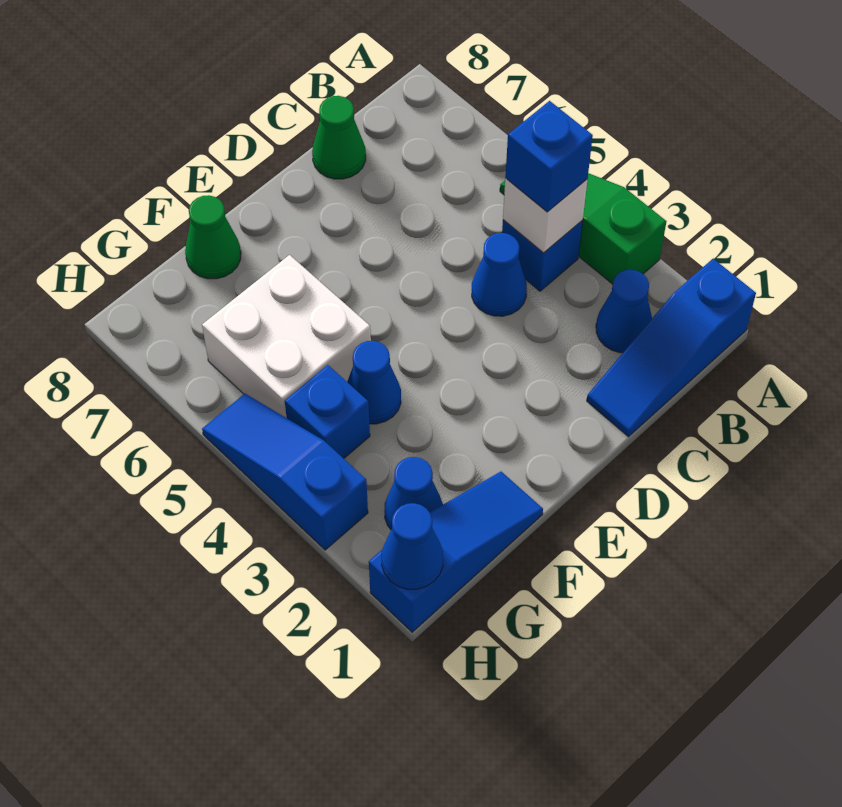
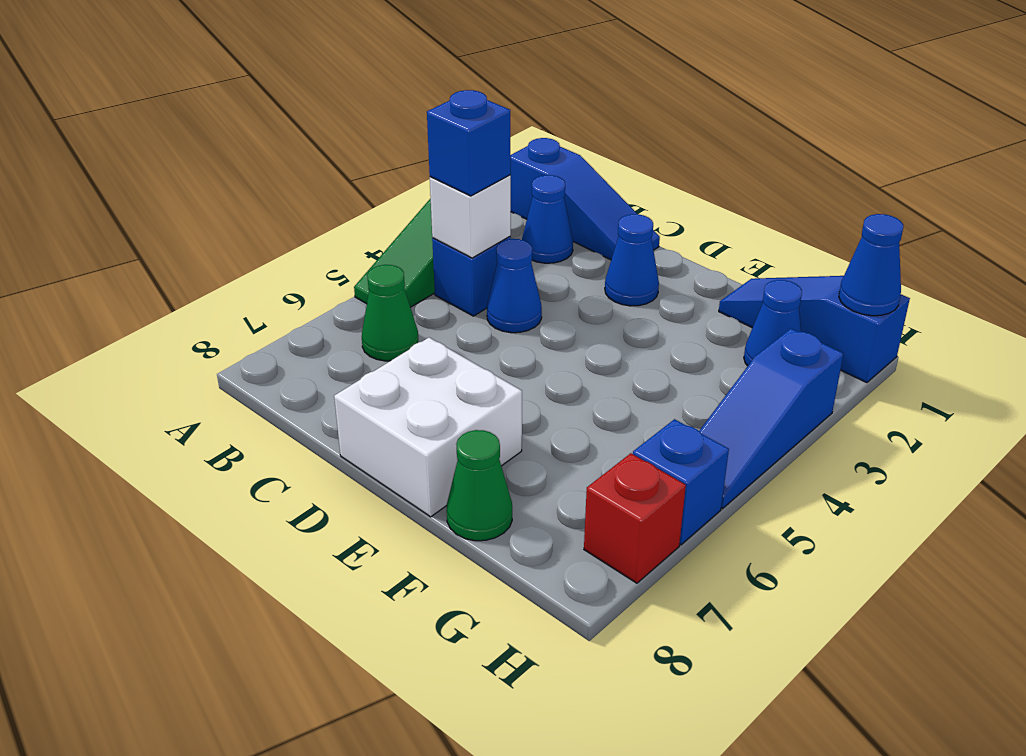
green cone C8 level 1 -> green cone B6 level 1
blue cone F4 level 1 -> blue cone D2 level 1
white brick F5:G6 level 1 -> white brick D7:E8 level 1
blue brick G4 level 1 -> blue brick H6 level 1
none -> red brick H7 level 1

